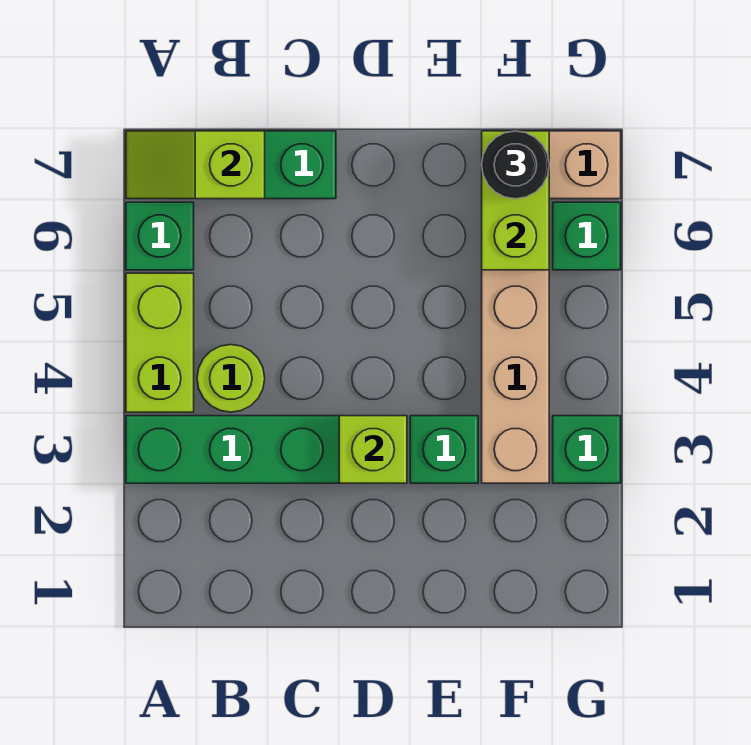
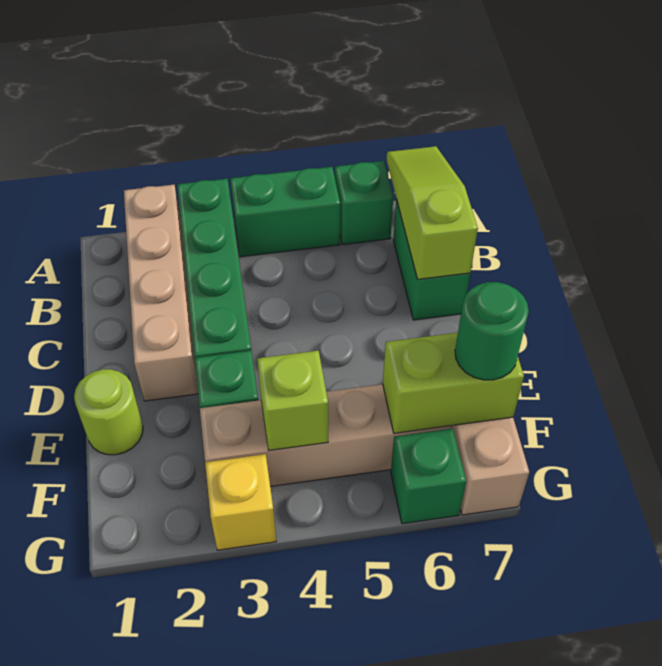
none -> tan brick A2:D2 level 1
lime brick A4:A5 level 1 -> green brick A4:A5 level 1
lime slope A7:B7 level 2 top B -> lime slope A7:C7 level 2 top C
lime round brick B4 level 1 -> lime round brick E1 level 1
lime brick D3 level 2 -> lime brick F4 level 2
black round brick F7 level 3 -> green round brick F7 level 3
green brick G3 level 1 -> yellow brick G3 level 1

